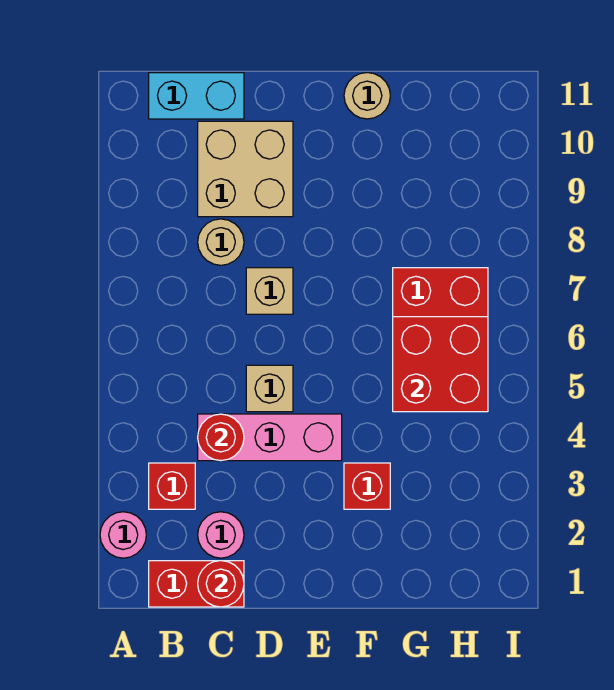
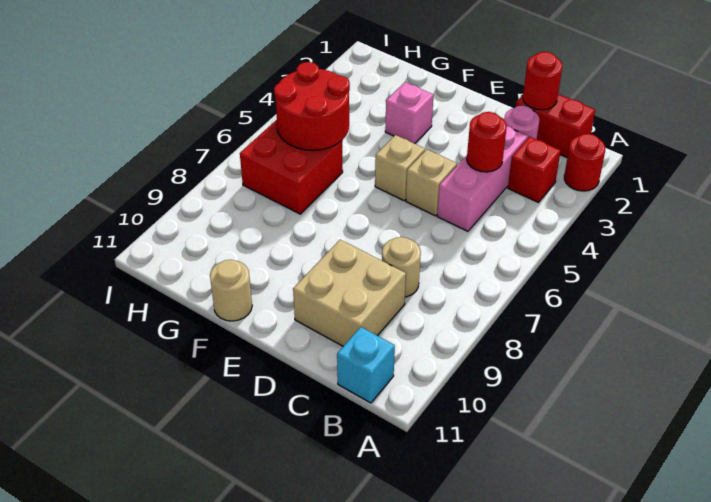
pink round brick A2 level 1 -> red round brick A2 level 1
cyan brick B11:C11 level 1 -> cyan brick B11 level 1
pink brick C4:E4 level 1 -> pink brick C3:C5 level 1
tan brick D7 level 1 -> tan brick E5 level 1
red brick F3 level 1 -> pink brick F3 level 1
red brick G5:H6 level 2 -> red round brick G5:H6 level 2

